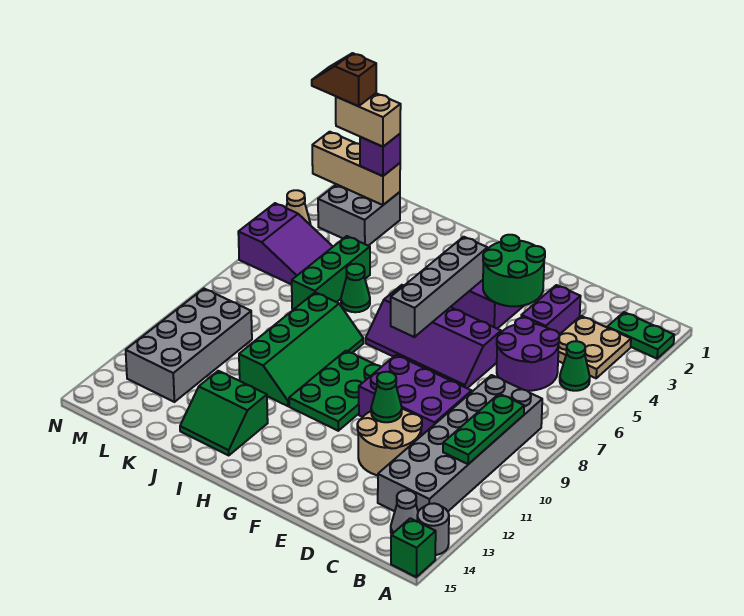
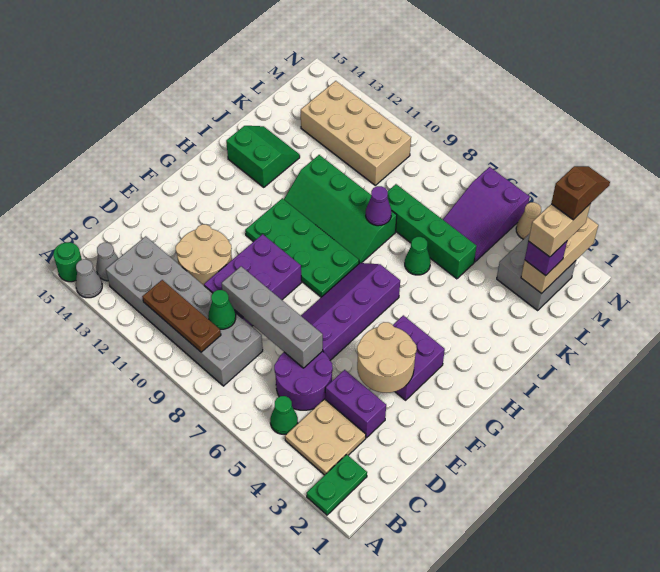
grey round brick A14 level 1 -> grey cone A14 level 1
green brick A15 level 1 -> green round brick A15 level 1
green plate B9:B11 level 2 -> brown plate B9:B11 level 2
green round brick E3:F4 level 2 -> tan round brick E3:F4 level 2
green cone E11 level 2 -> green cone C9 level 2
grey brick G4:G7 level 2 -> grey brick D6:D9 level 2
green plate G9:H11 level 1 -> green plate G8:H11 level 1
green slope I13:J14 level 1 top 13 -> green slope I13:J14 level 1 top I
none -> purple cone J8 level 2
green brick K5:K7 level 1 -> green brick K5:K8 level 1
grey brick L10:M13 level 1 -> tan brick L10:M13 level 1

